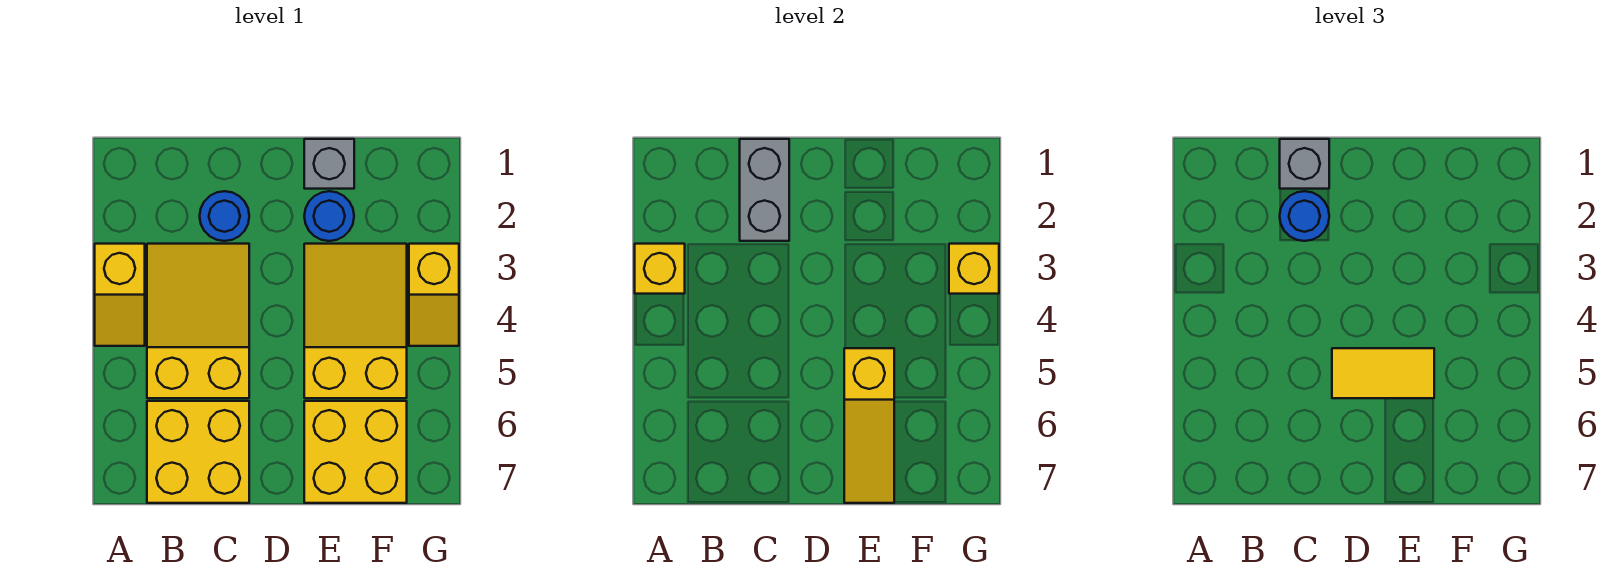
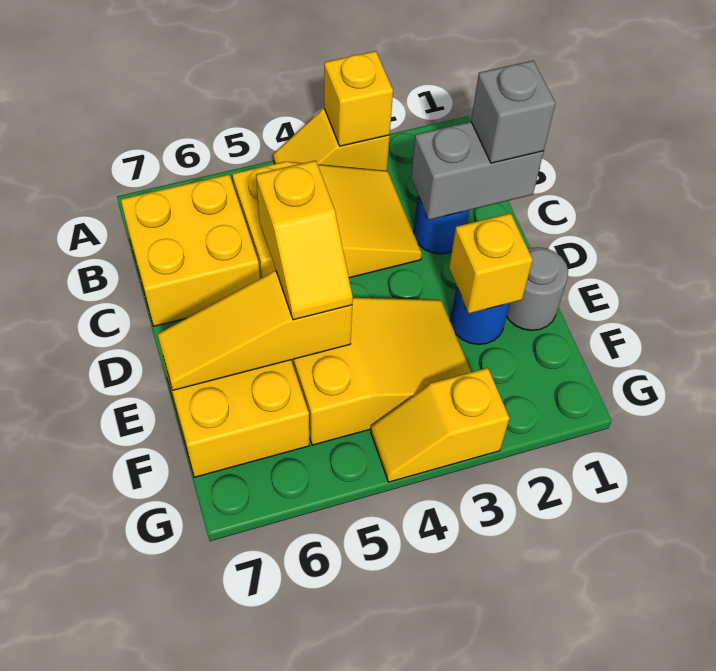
blue round brick C2 level 3 -> none
yellow tile D5:E5 level 3 -> yellow slope D5:E5 level 3 top D
grey brick E1 level 1 -> grey round brick E1 level 1
yellow brick G3 level 2 -> yellow brick E2 level 2

